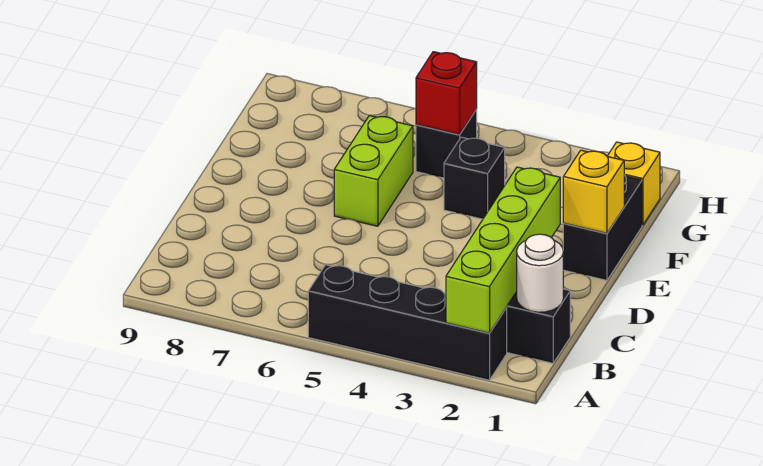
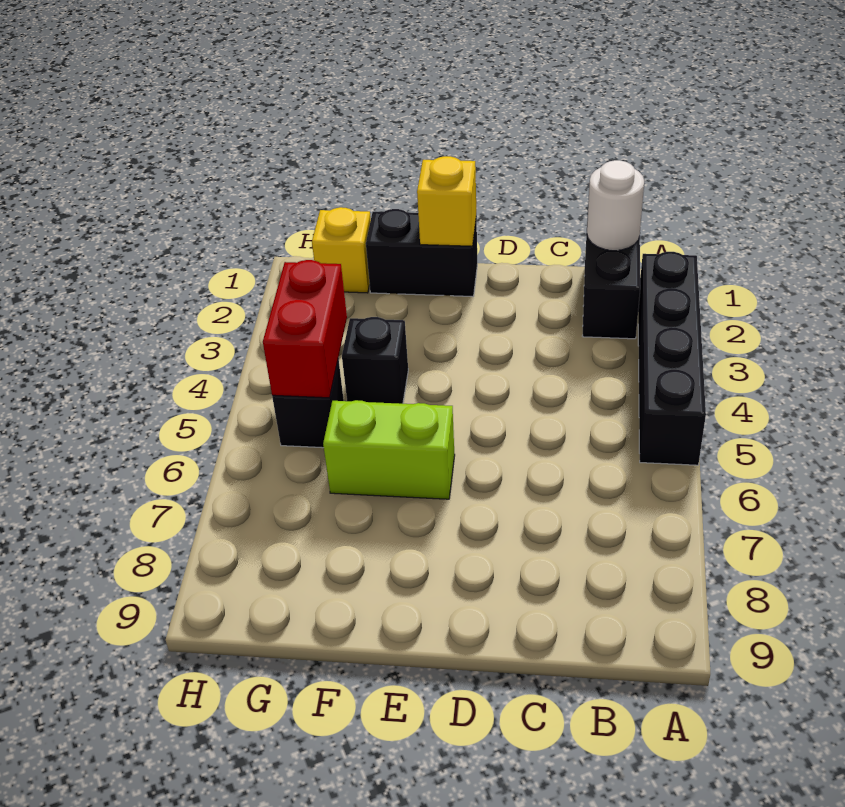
lime brick A2:D2 level 2 -> none
red brick G5 level 2 -> red brick G4:G5 level 2

